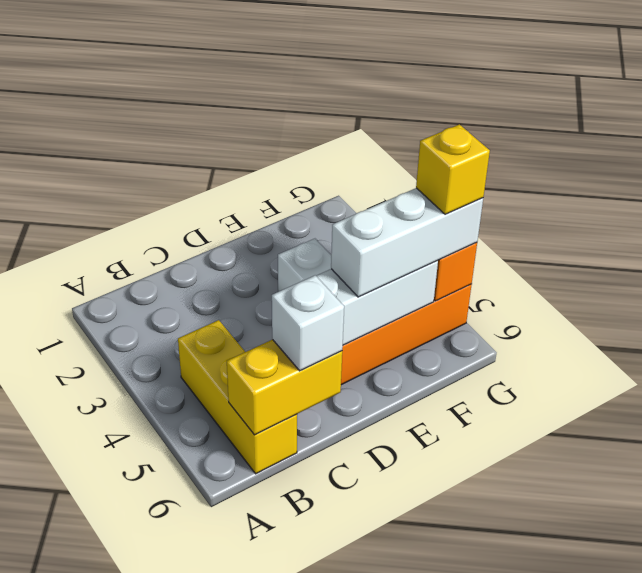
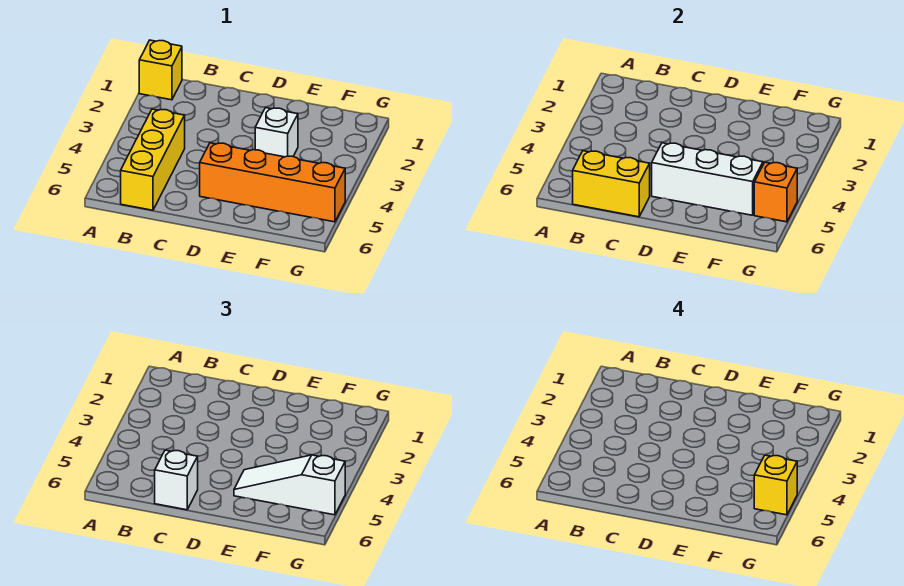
none -> yellow brick A1 level 1
white brick E5:G5 level 3 -> white slope E5:G5 level 3 top G

